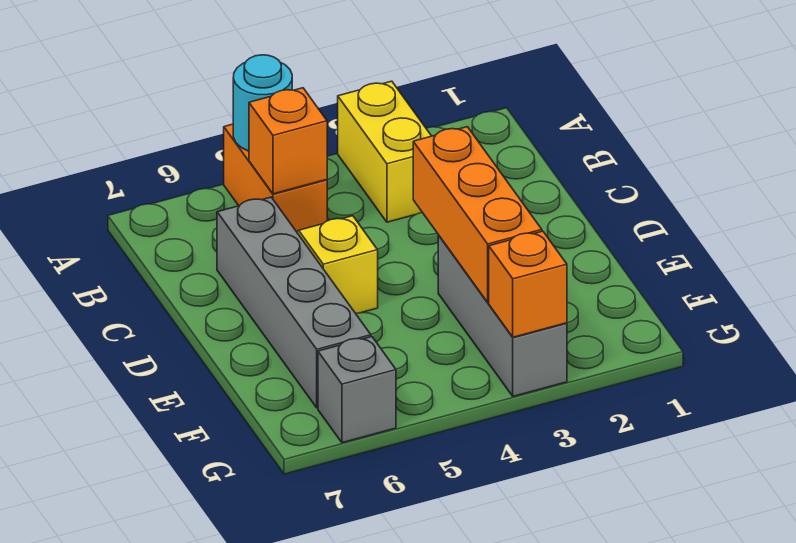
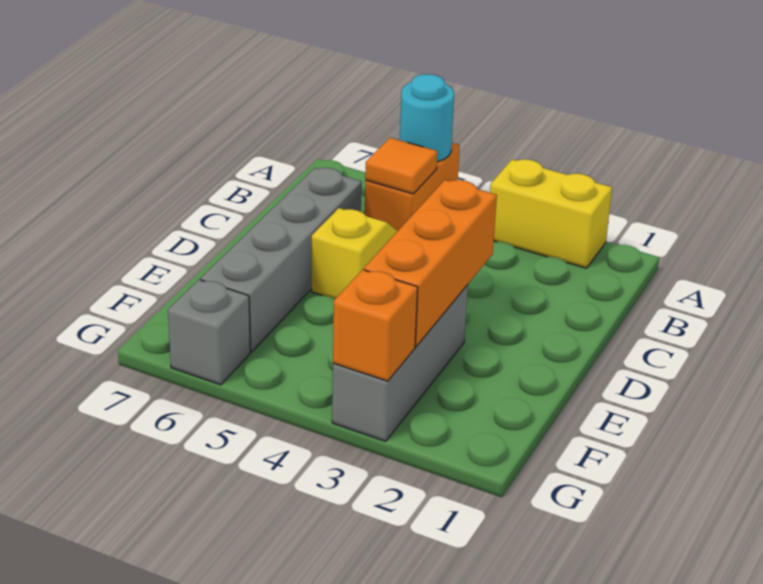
yellow brick A3:B3 level 1 -> yellow brick A2:A3 level 1
orange brick B5 level 2 -> orange tile B5 level 2

